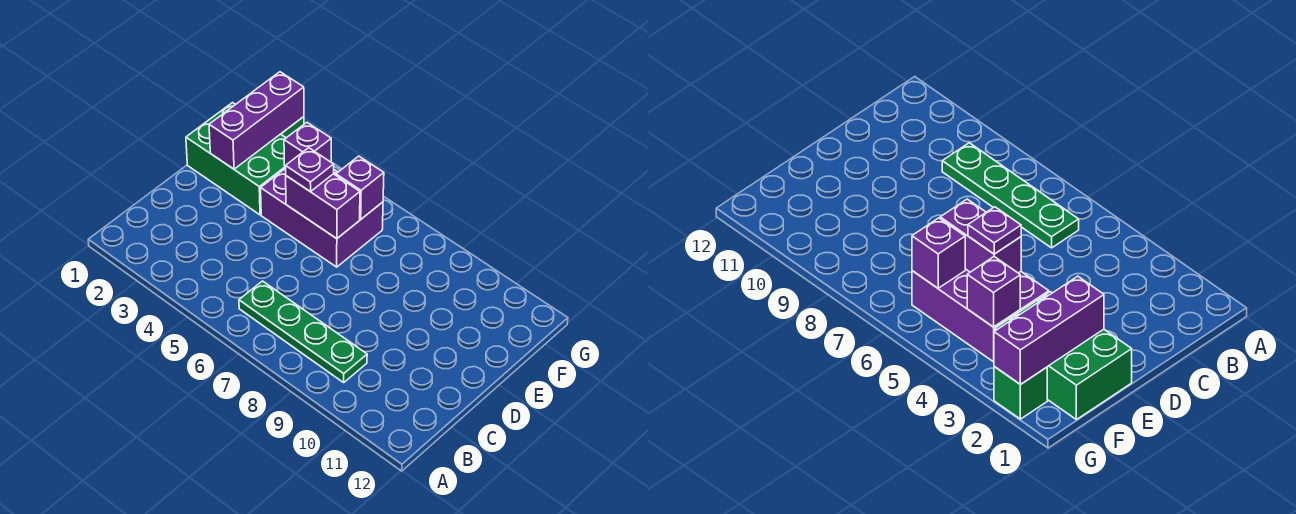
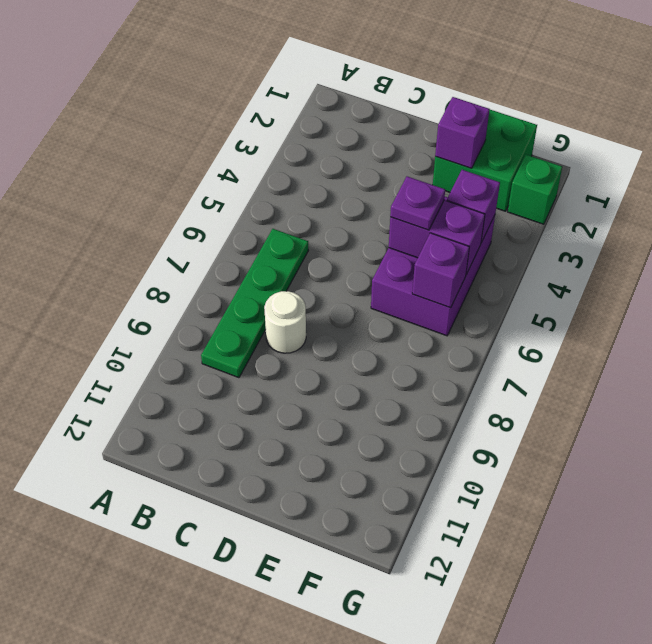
none -> white round brick C8 level 1
green brick E1:F3 level 1 -> green brick E1:F2 level 1
purple brick E2:G2 level 2 -> purple brick E2 level 2
purple brick E5:E6 level 2 -> purple brick E5:F5 level 2

